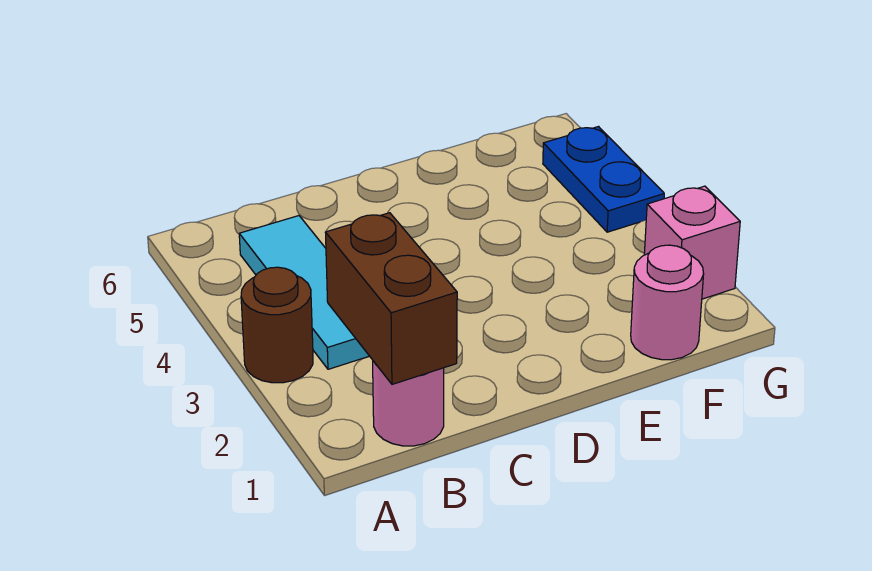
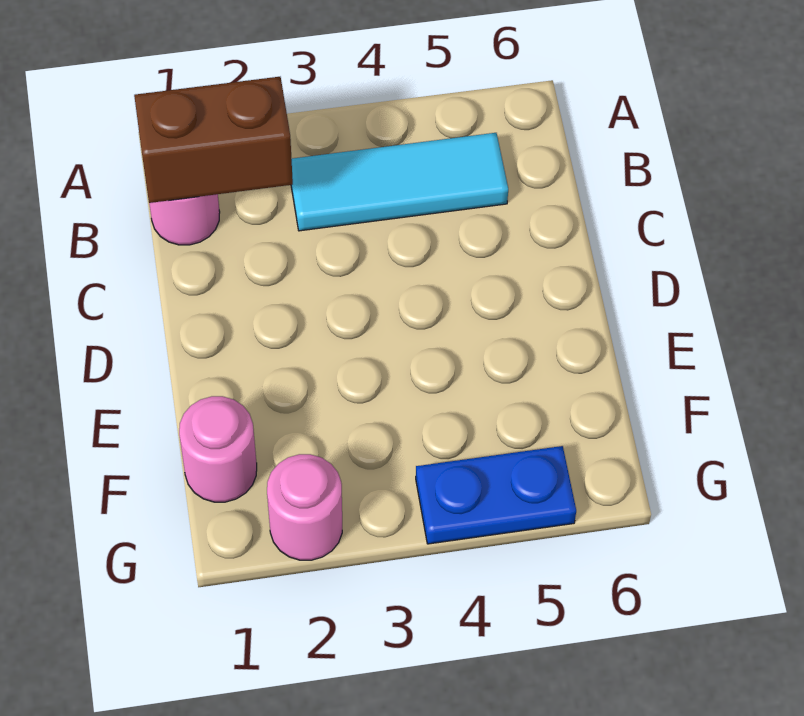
brown round brick A3 level 1 -> none
pink brick G2 level 1 -> pink round brick G2 level 1

